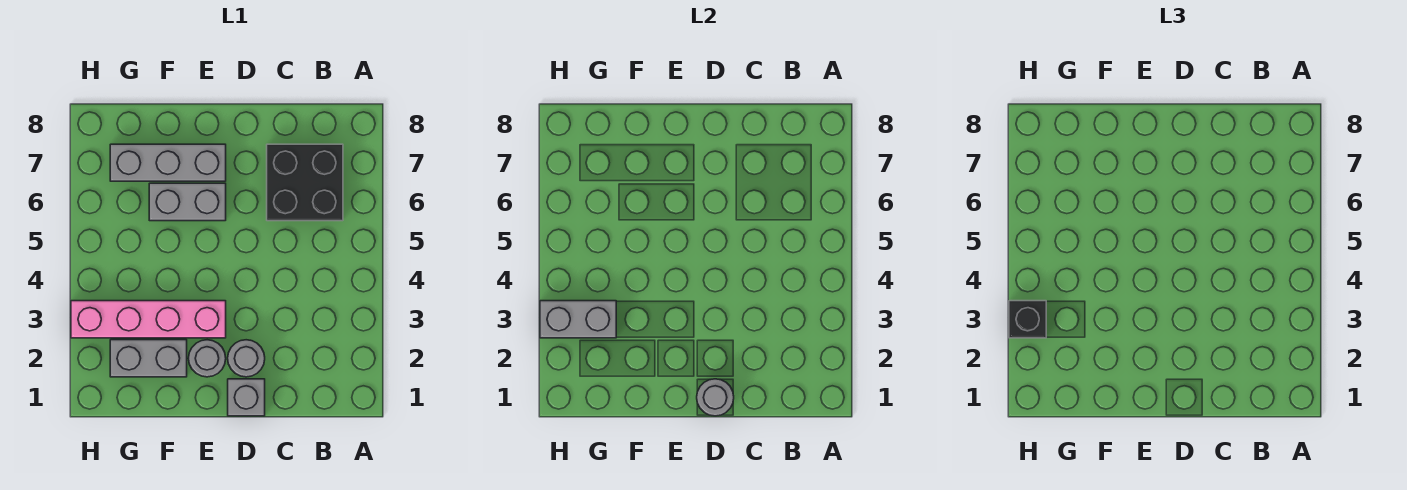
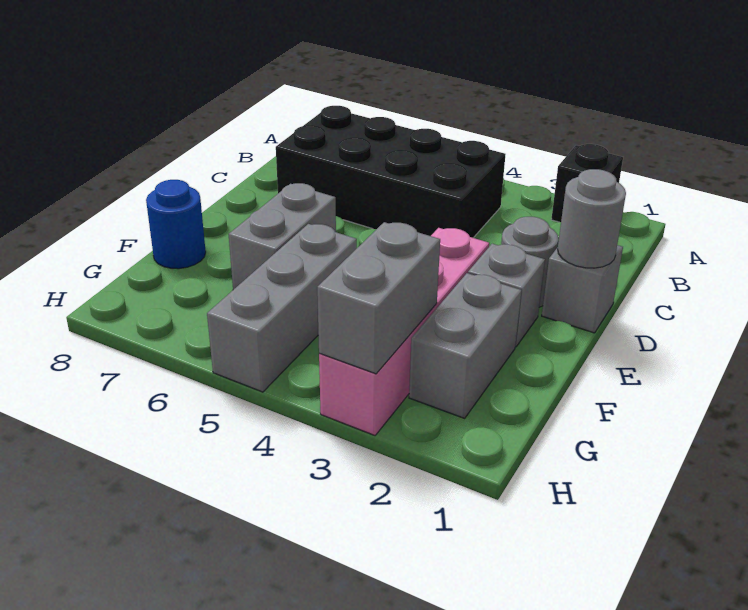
black brick B6:C7 level 1 -> black brick B4:C7 level 1
grey round brick E2 level 1 -> grey brick E2 level 1
grey brick E7:G7 level 1 -> grey brick F5:H5 level 1
none -> blue round brick F8 level 1
black brick H3 level 3 -> black brick A2 level 1

